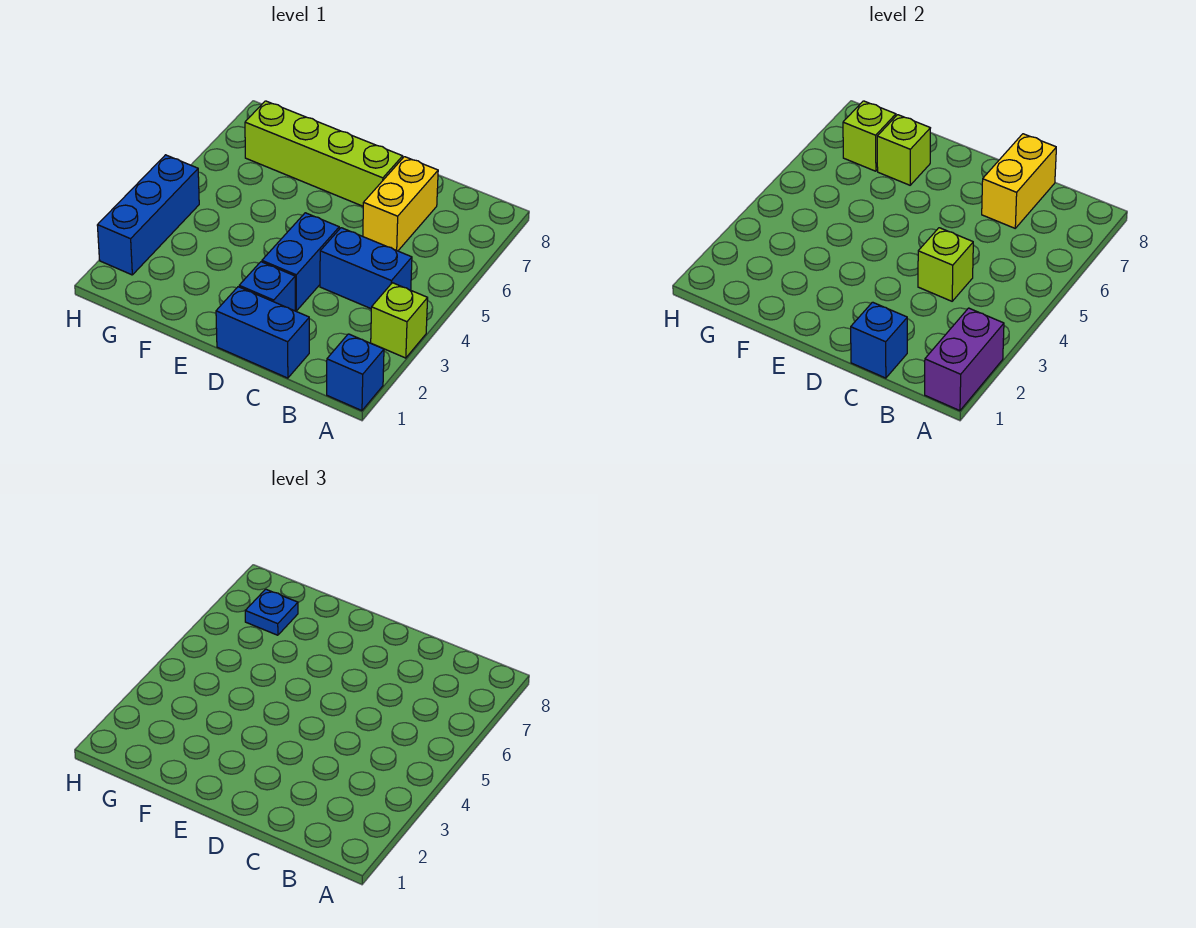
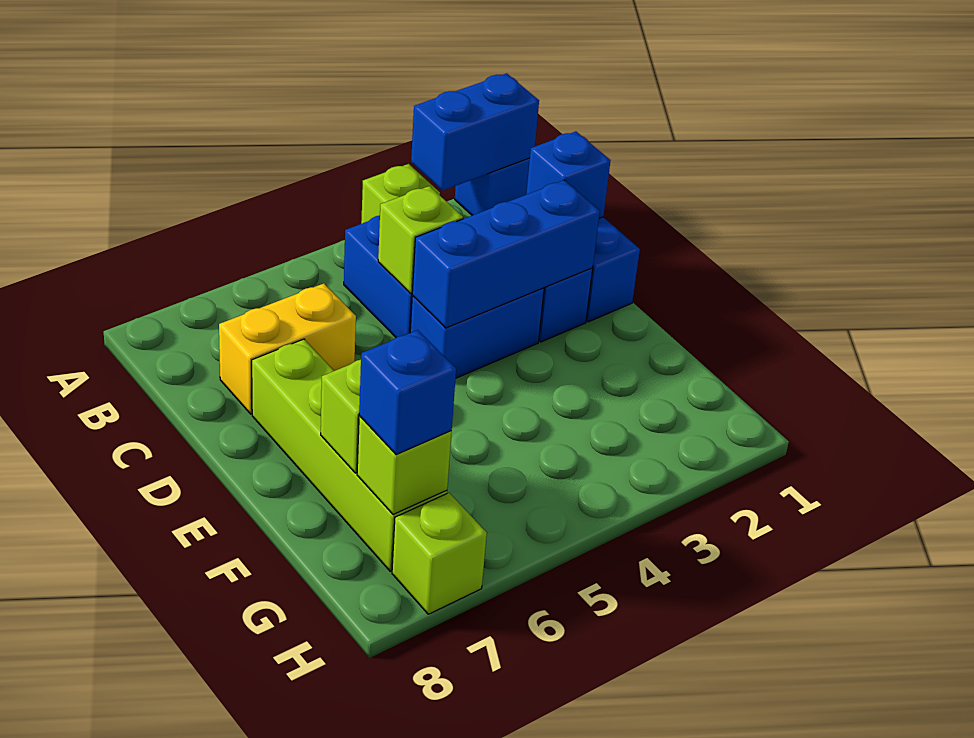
purple brick A1:A2 level 2 -> blue brick A1:A2 level 2
yellow brick C7:C8 level 2 -> none
blue plate G7 level 3 -> blue brick G7 level 3
blue brick H2:H4 level 1 -> blue brick D2:D4 level 2
none -> lime brick H7 level 1

